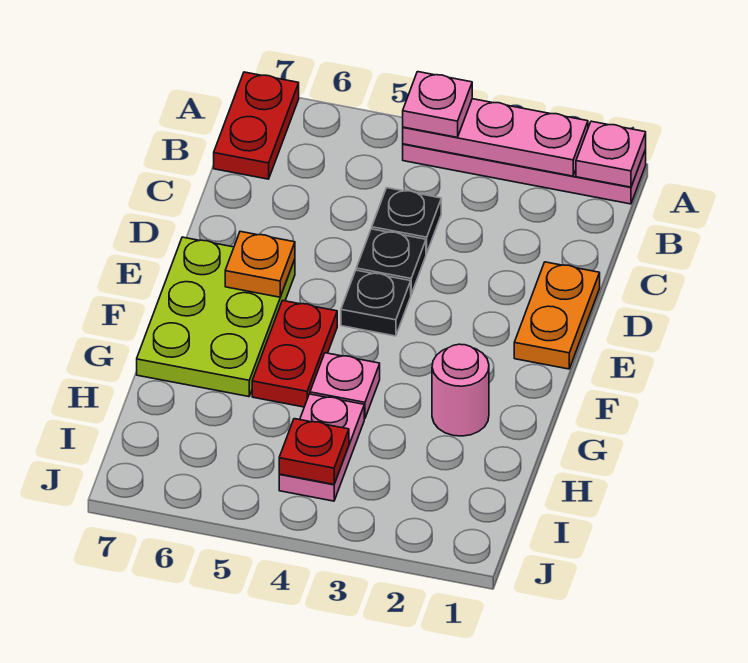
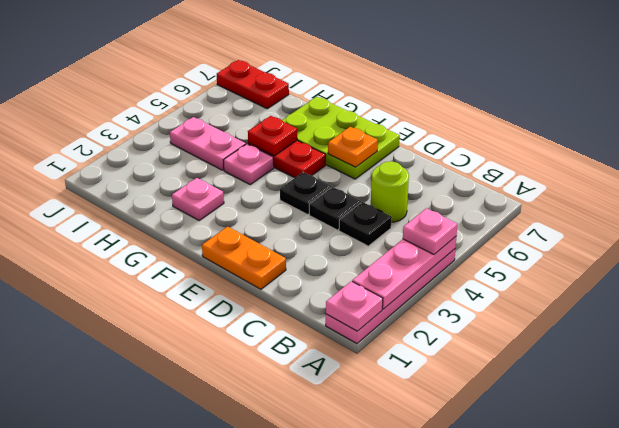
red plate A7:B7 level 1 -> red plate I7:J7 level 1
none -> lime round brick C5 level 1
pink round brick G2 level 1 -> pink plate G2 level 1
red plate I4 level 2 -> red plate G5 level 2

